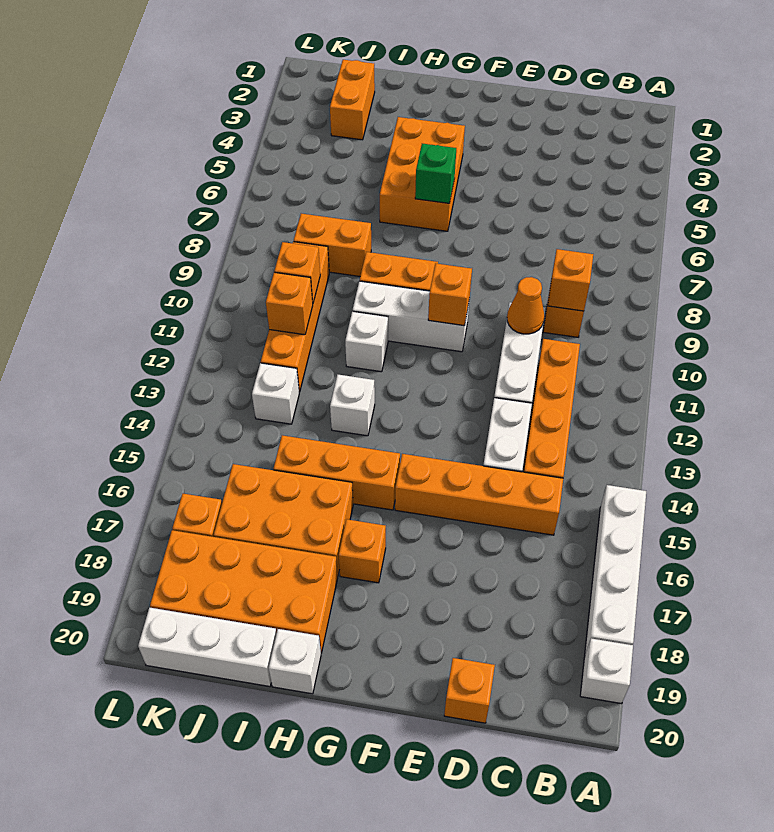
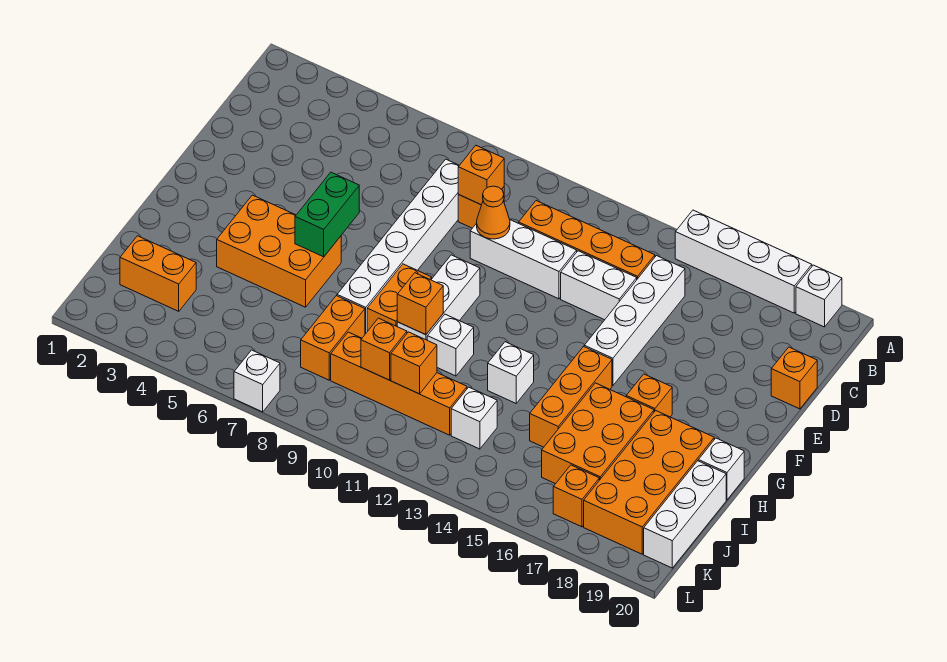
none -> white brick C8:H8 level 1
orange brick C15:F15 level 1 -> white brick C15:F15 level 1
orange brick F10 level 2 -> orange brick H10 level 2
green brick G6 level 2 -> green brick F6:G6 level 2
none -> white brick L7 level 1

